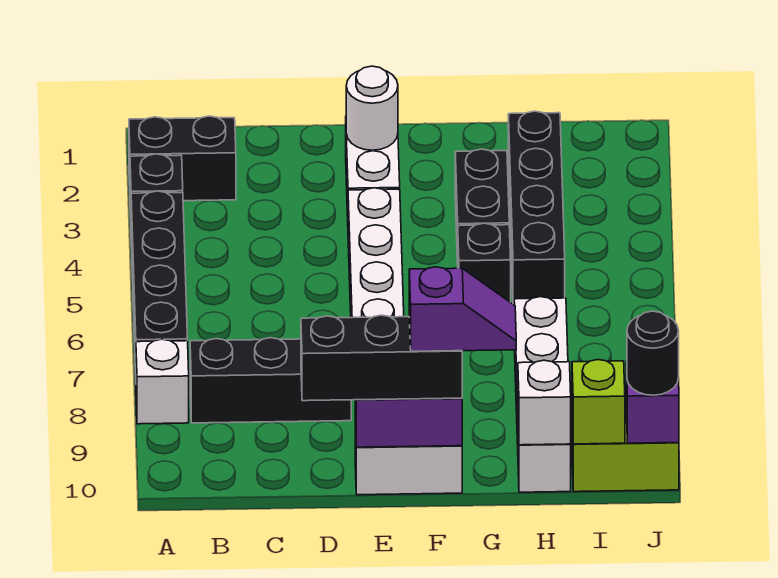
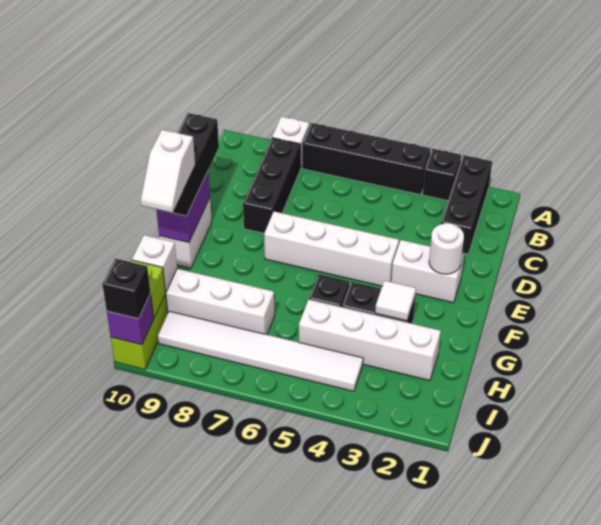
black brick A2:B2 level 1 -> black brick A2:C2 level 1
purple slope F10:G10 level 4 top F -> white slope F10:G10 level 4 top F
none -> white tile G3 level 2
black brick H2:H5 level 1 -> white brick H2:H5 level 1
none -> white tile I4:I9 level 1
black round brick J10 level 3 -> black brick J10 level 3

